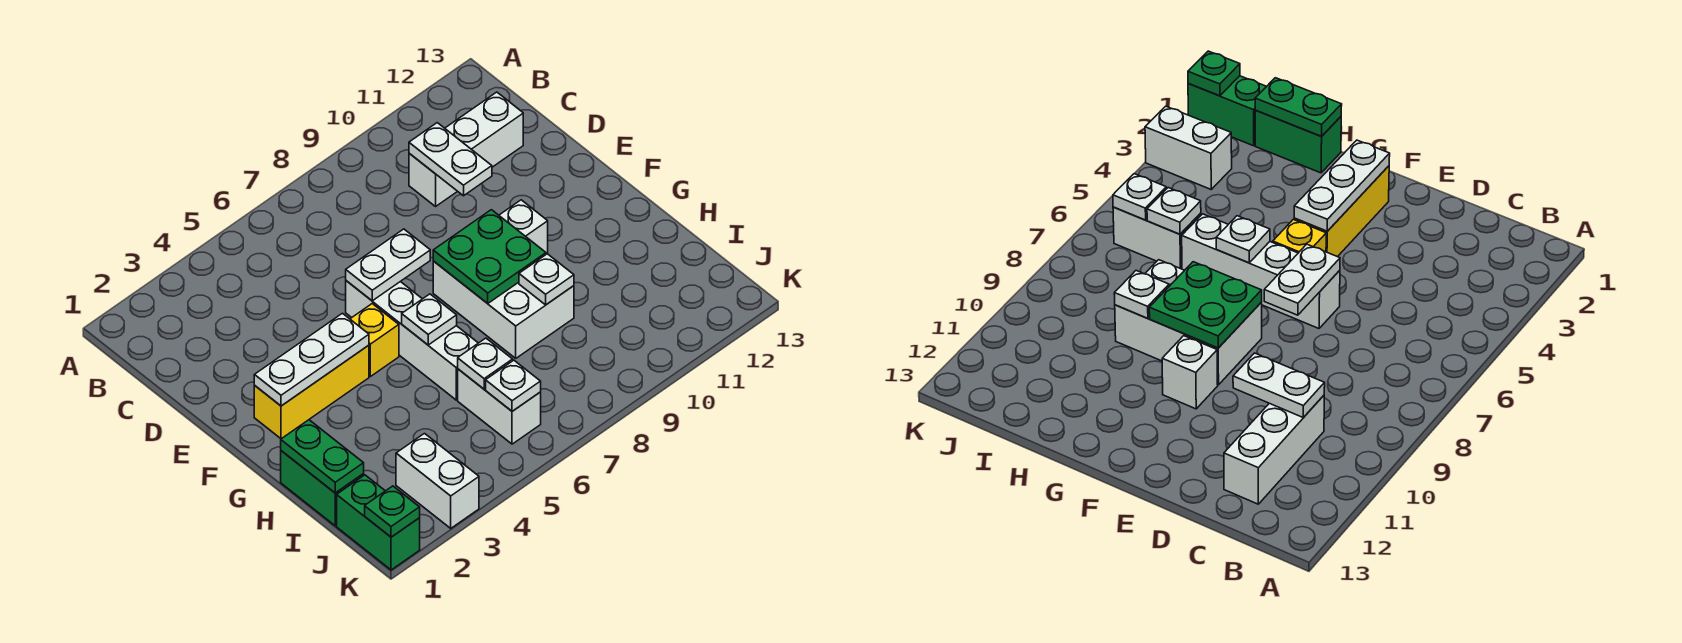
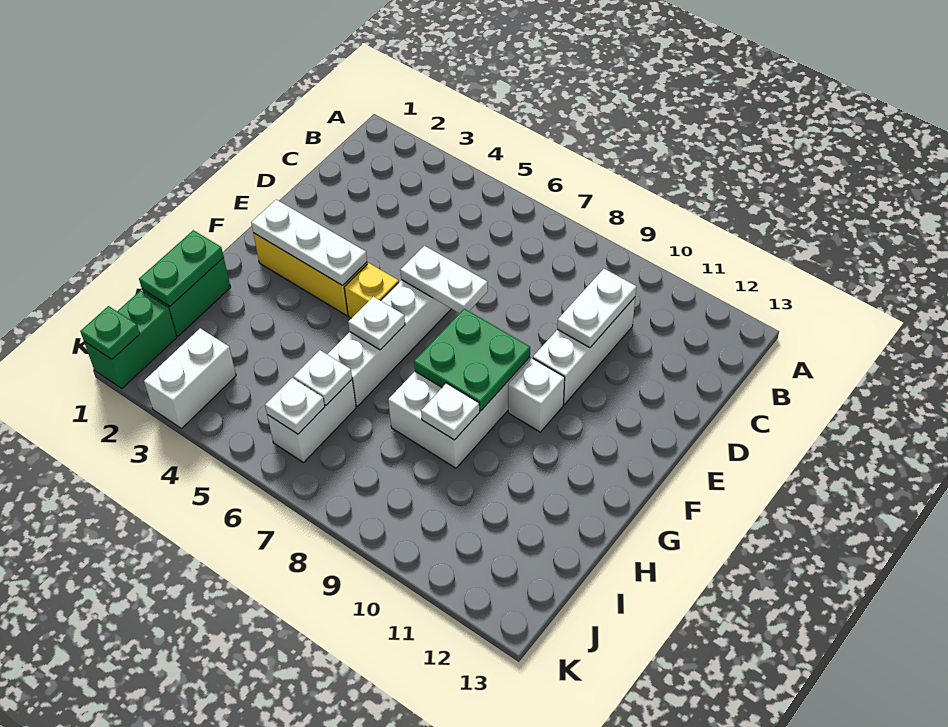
white brick C10:C12 level 1 -> white brick C10:E10 level 1

